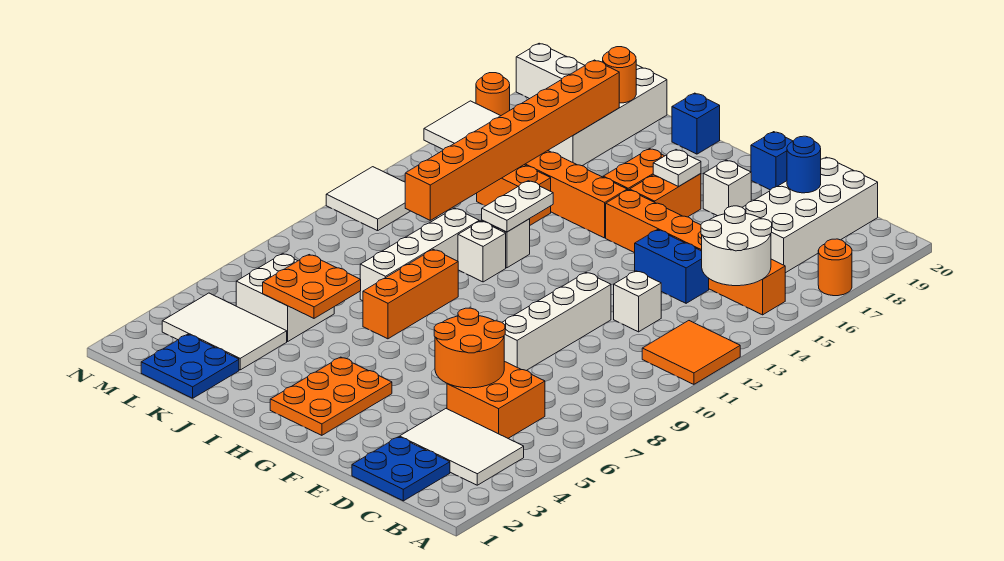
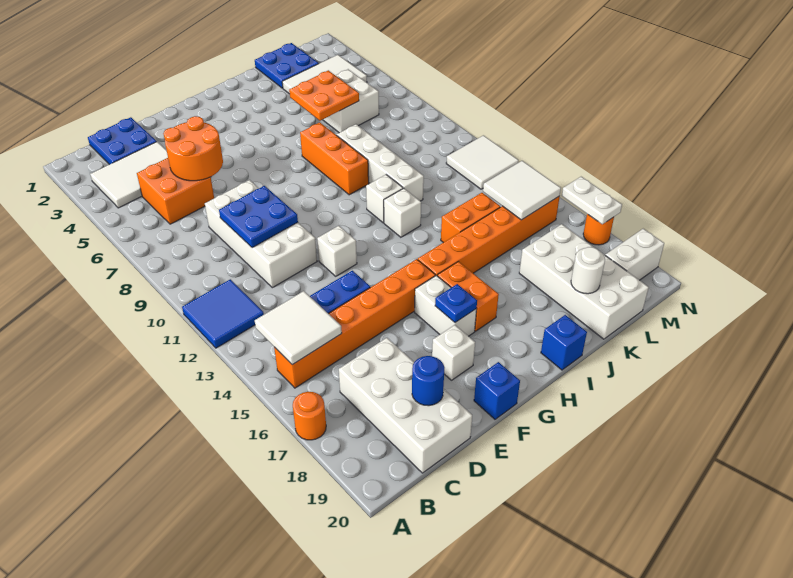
orange tile A11:B12 level 1 -> blue tile A11:B12 level 1
white round brick B14:C15 level 2 -> white tile B14:C15 level 2
none -> blue plate D9:E10 level 2
white brick D12 level 1 -> white brick F12 level 1
white brick E8:E11 level 1 -> white brick D8:E11 level 1
orange plate G2:H4 level 1 -> none
orange brick G16:G17 level 1 -> white brick G16:G17 level 1
white plate G17 level 2 -> blue plate G17 level 2
white plate I12:I13 level 2 -> white plate N16:N17 level 2
orange brick K11:K18 level 2 -> none
orange round brick K19 level 2 -> white round brick K19 level 2

